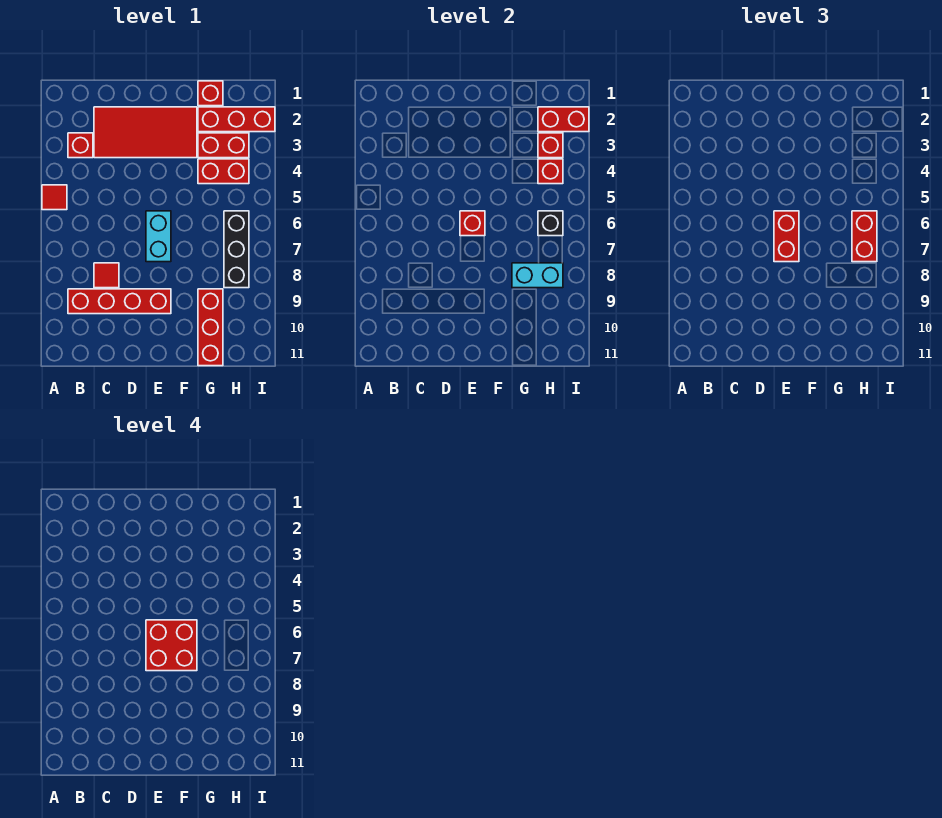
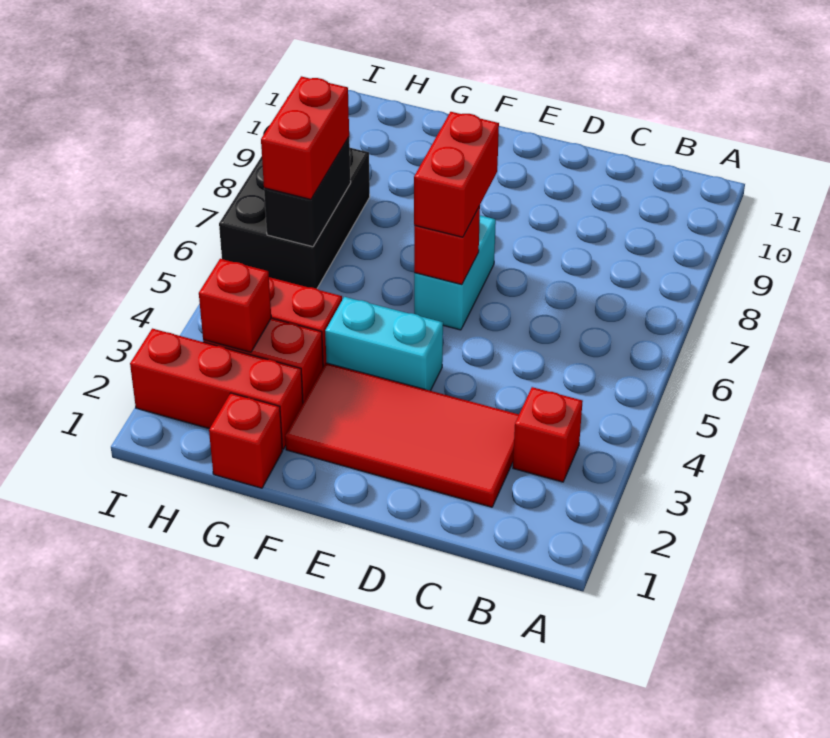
red tile A5 level 1 -> none
red brick B9:E9 level 1 -> none
red tile C8 level 1 -> none
red brick E6:F7 level 4 -> none
cyan brick G8:H8 level 2 -> cyan brick E4:F4 level 1
red brick G9:G11 level 1 -> none
red brick H2:I2 level 2 -> none
red brick H4 level 2 -> none
black brick H6:H8 level 1 -> black brick H6:I8 level 1
black brick H6 level 2 -> black brick H6:H7 level 2

